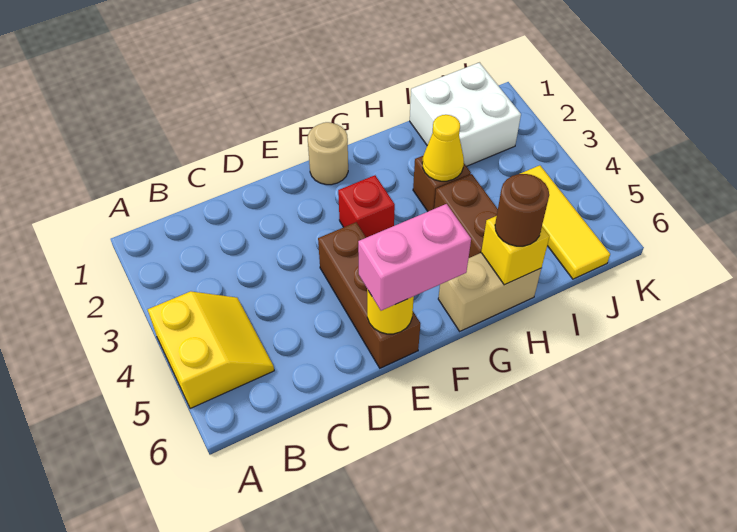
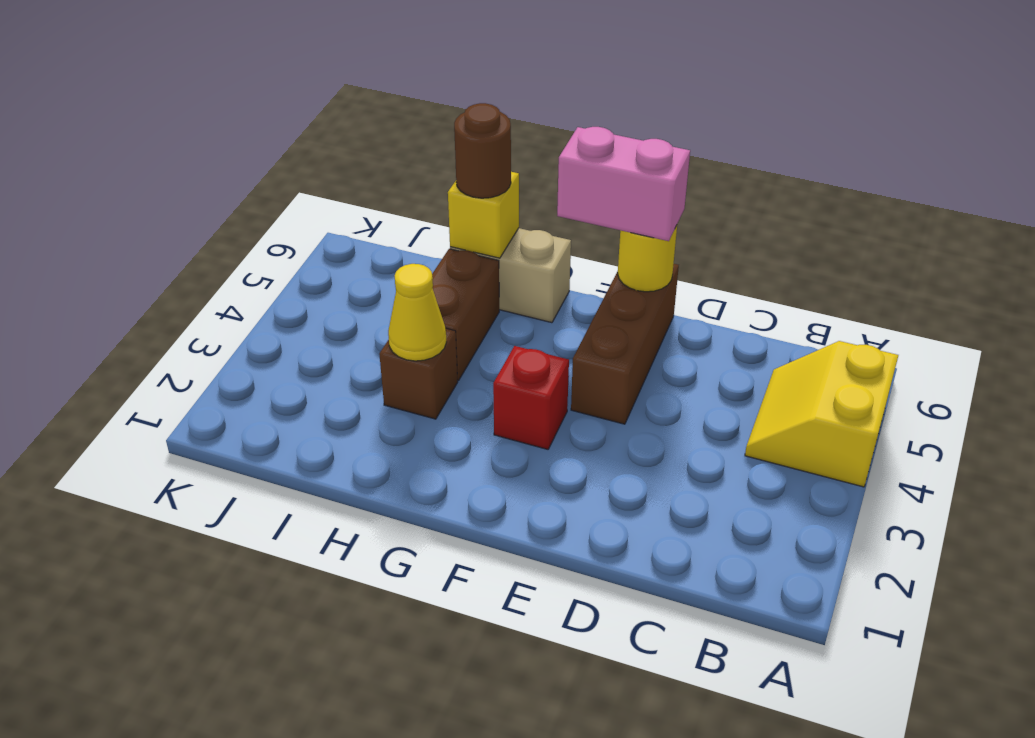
tan round brick F1 level 1 -> none
white brick I1:J2 level 1 -> none
yellow tile J4:J6 level 1 -> none

